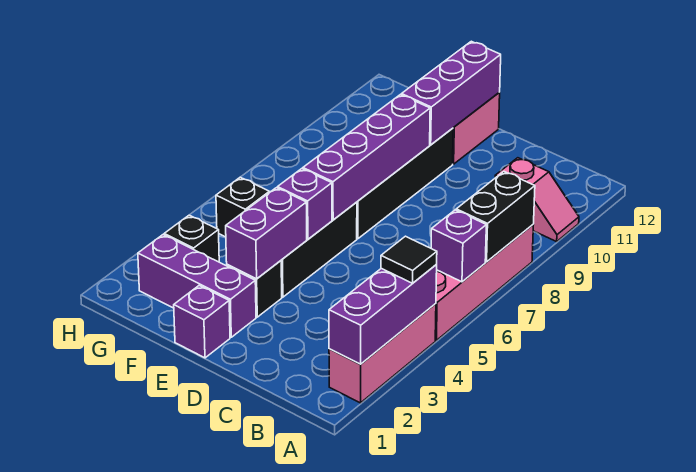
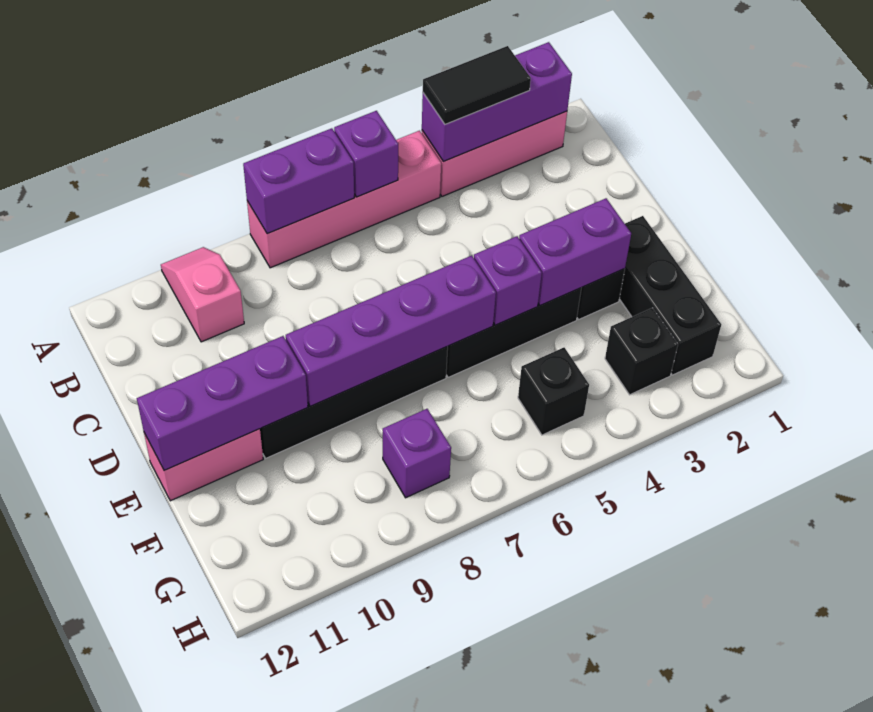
black tile A4 level 3 -> black tile A3:A4 level 3
black brick A7:A8 level 2 -> purple brick A7:A8 level 2
purple brick E1 level 1 -> purple brick G8 level 1
purple brick E2:G2 level 1 -> black brick E2:G2 level 1

